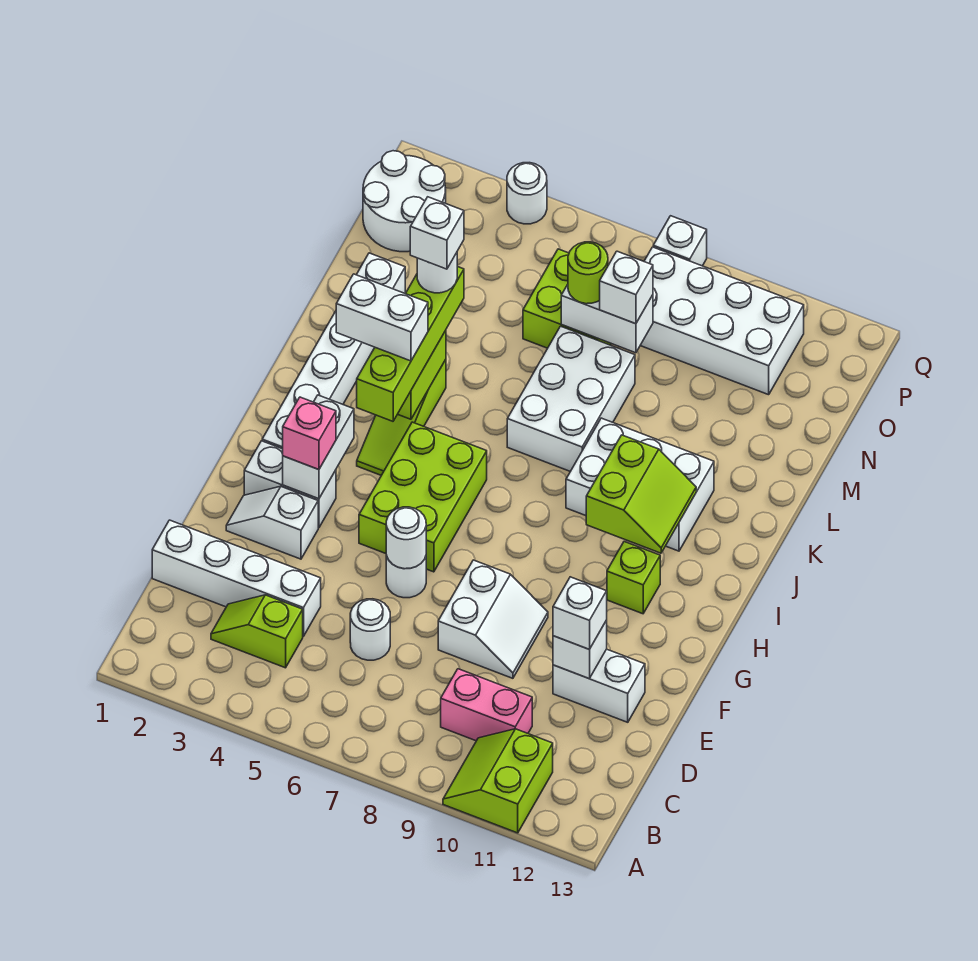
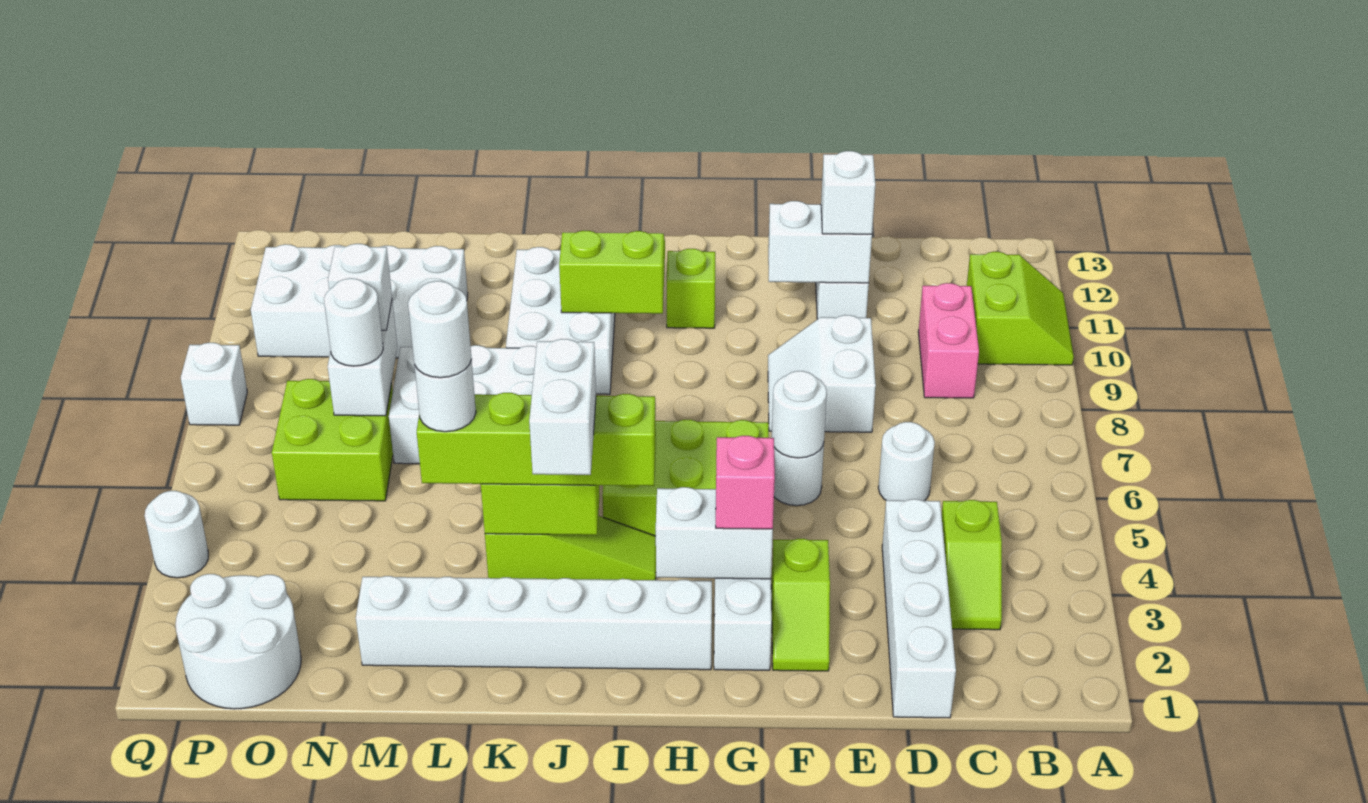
lime slope A10:B11 level 1 top 11 -> lime slope A10:B11 level 1 top B
white slope E8:F9 level 1 top 8 -> white slope E8:F9 level 1 top E
white brick E11 level 2 -> white brick E11:F11 level 2
white slope F2:F3 level 1 top 3 -> lime slope F2:F3 level 1 top 3
white brick L4 level 5 -> white round brick L4 level 5
lime round brick N7 level 3 -> white round brick N7 level 3
white brick O8:P11 level 1 -> white brick M10:P11 level 1

